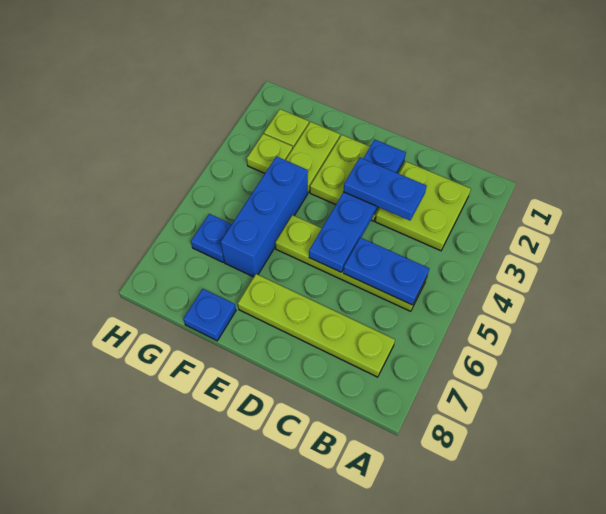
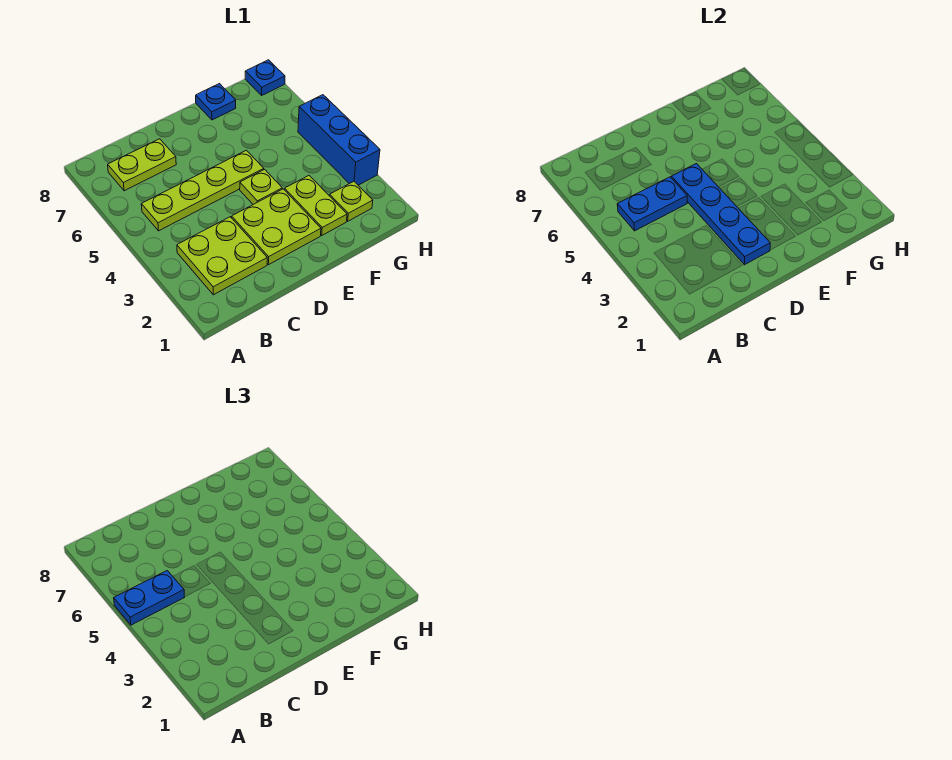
lime plate B7:E7 level 1 -> lime plate B7:C7 level 1
blue plate C3:D3 level 3 -> blue plate A5:B5 level 3
blue brick F4:F6 level 1 -> blue brick H3:H5 level 1
lime plate G3 level 1 -> lime plate E4 level 1
blue plate G6 level 1 -> blue plate H8 level 1

